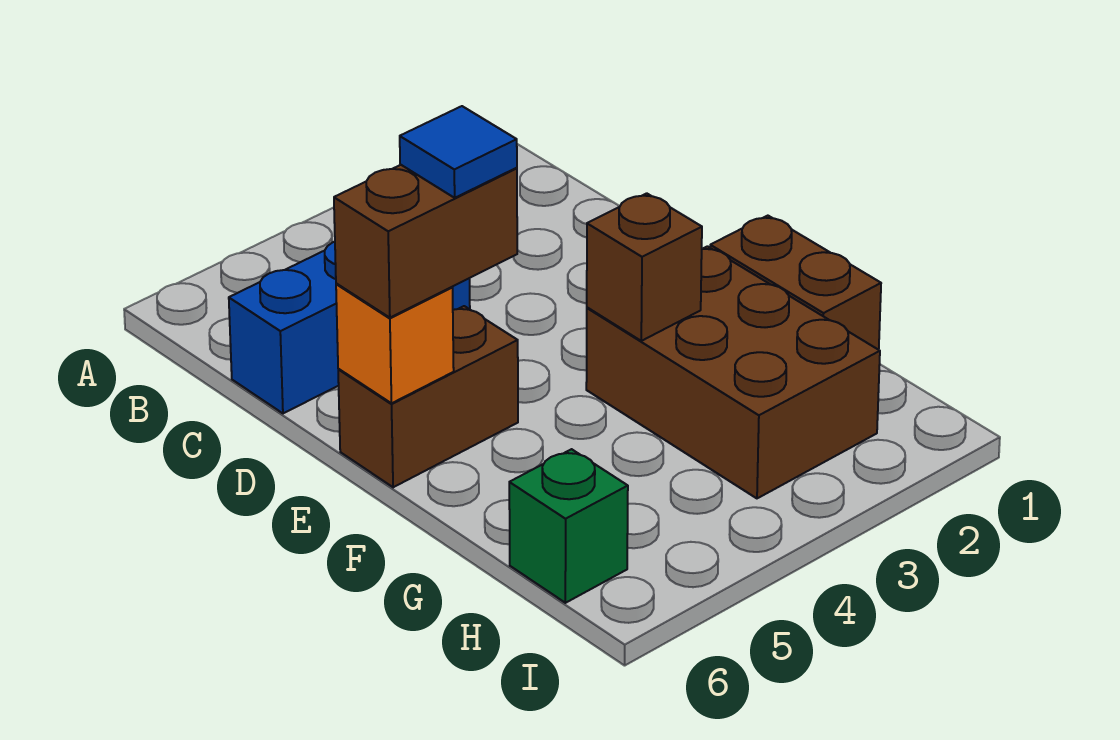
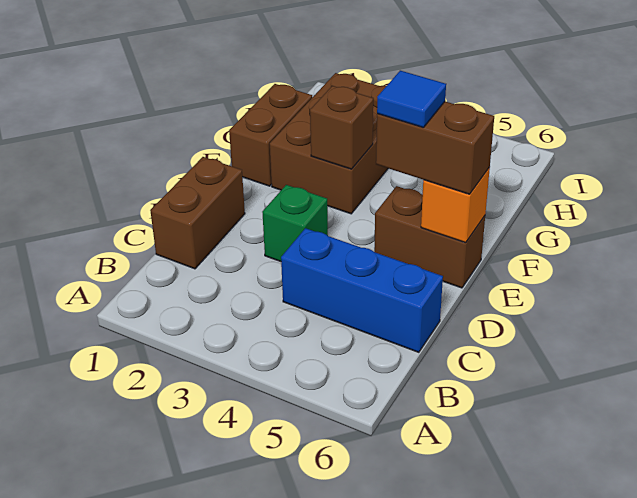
none -> brown brick C1:D1 level 1
green brick H6 level 1 -> green brick D3 level 1

